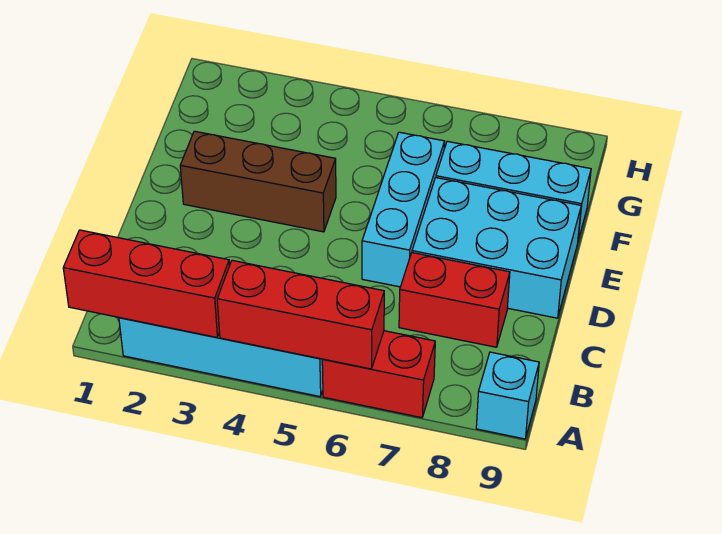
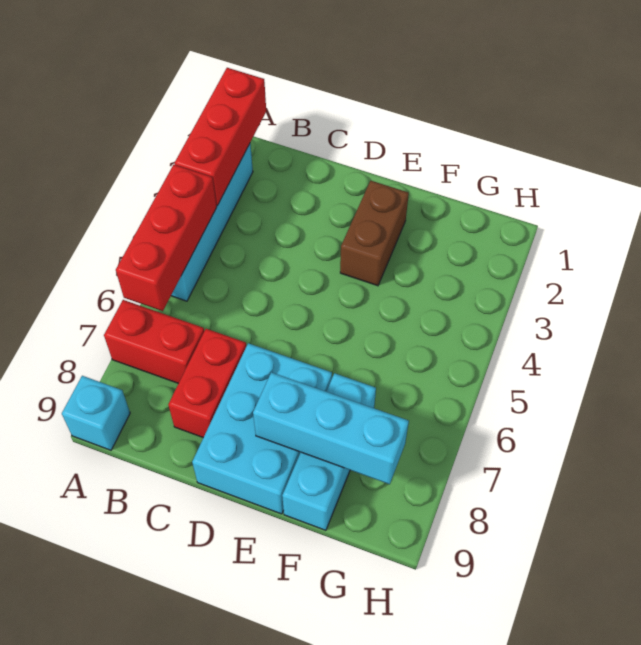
red brick A6:A7 level 1 -> red brick A7:B7 level 1
cyan brick D6:F6 level 1 -> cyan brick E8:G8 level 2
brown brick E2:E4 level 1 -> brown brick E2:E3 level 1

